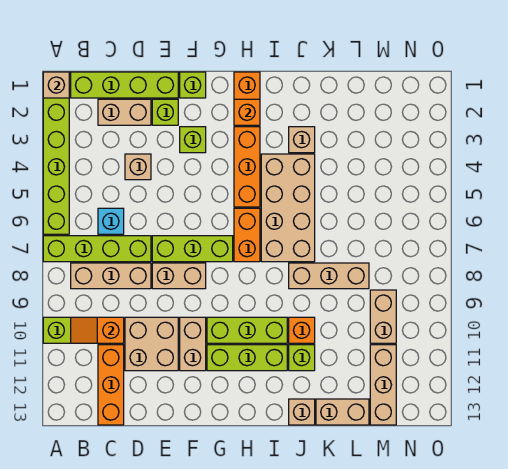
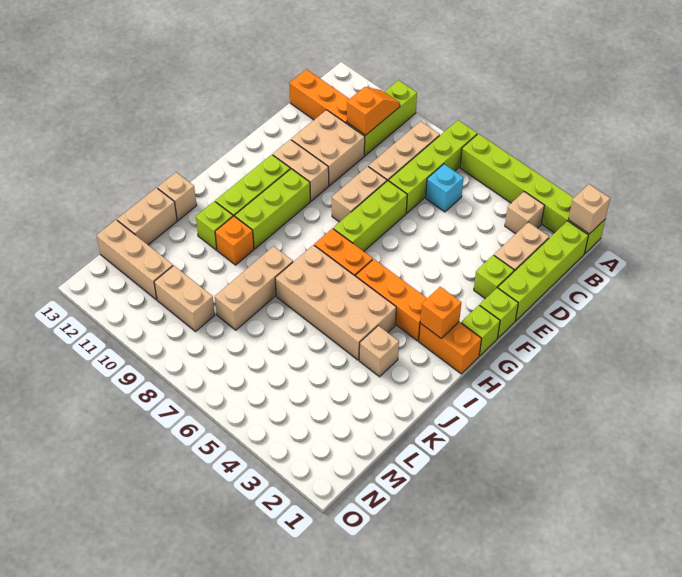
tan brick D4 level 1 -> tan brick B3 level 1
lime brick F3 level 1 -> lime brick G1 level 1

